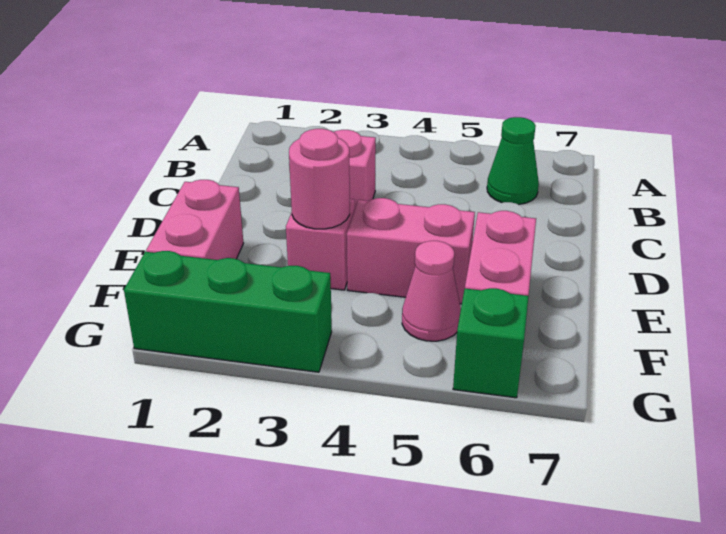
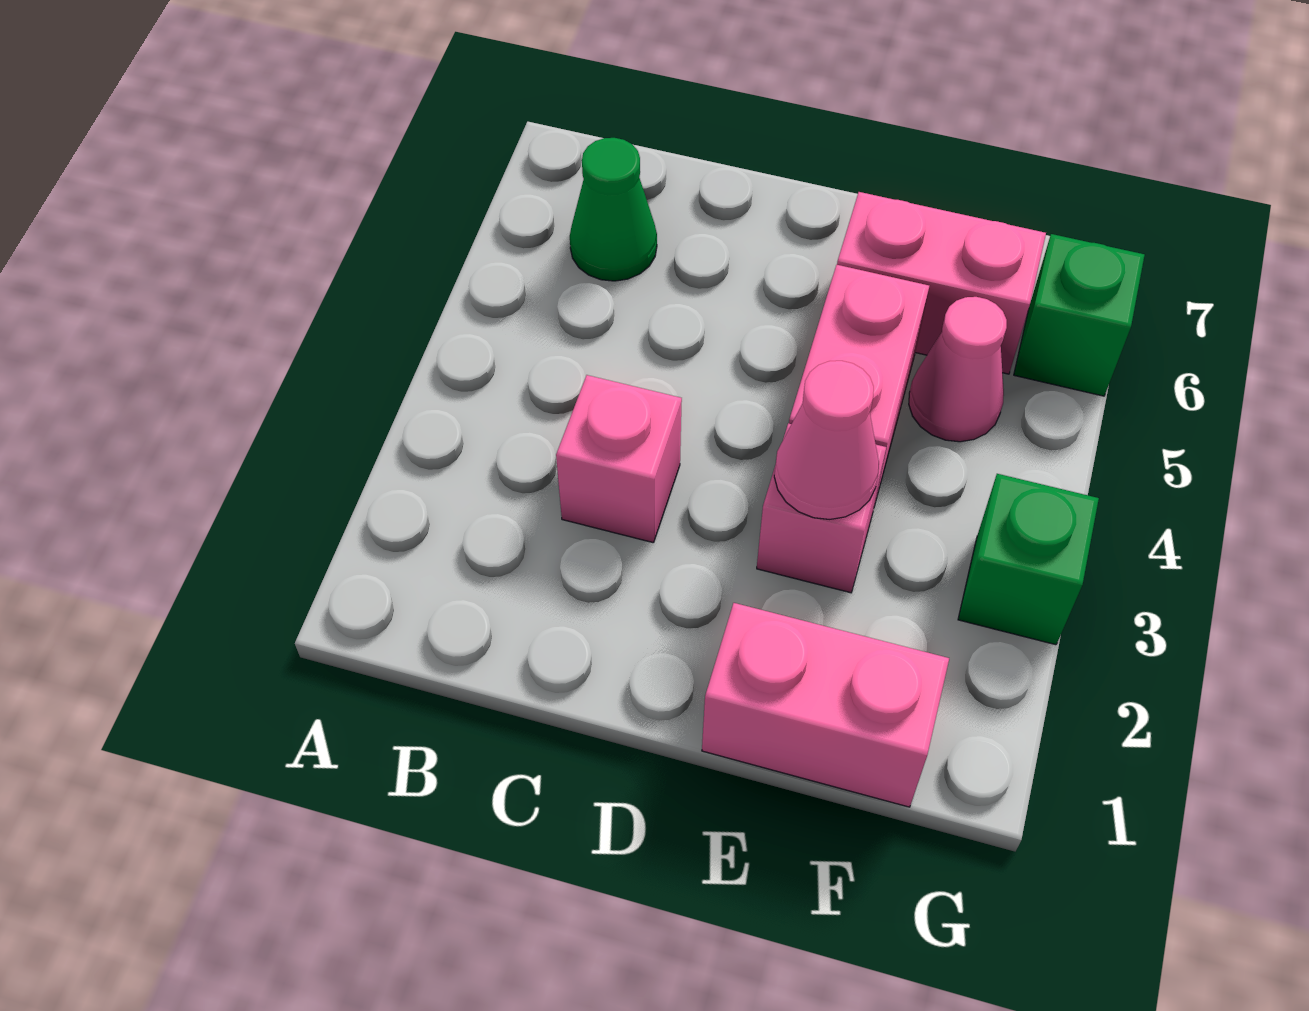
pink round brick E3 level 2 -> pink cone E3 level 2
green brick G1:G3 level 1 -> green brick G3 level 1

